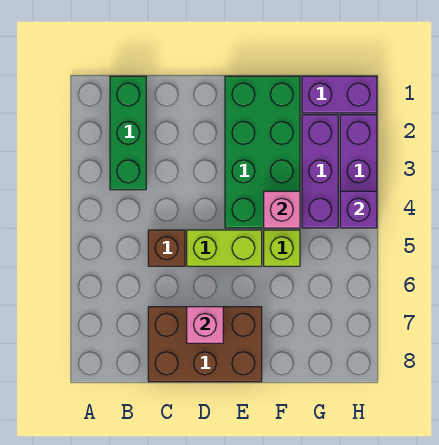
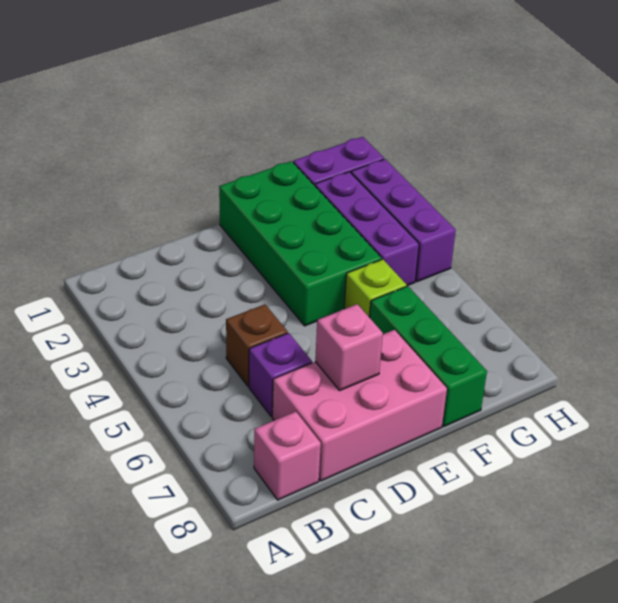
green brick B1:B3 level 1 -> green brick F6:F8 level 1
brown brick C7:E8 level 1 -> pink brick C7:E8 level 1
lime brick D5:E5 level 1 -> none
pink brick F4 level 2 -> pink brick B8 level 1
purple brick H4 level 2 -> purple brick C6 level 1

